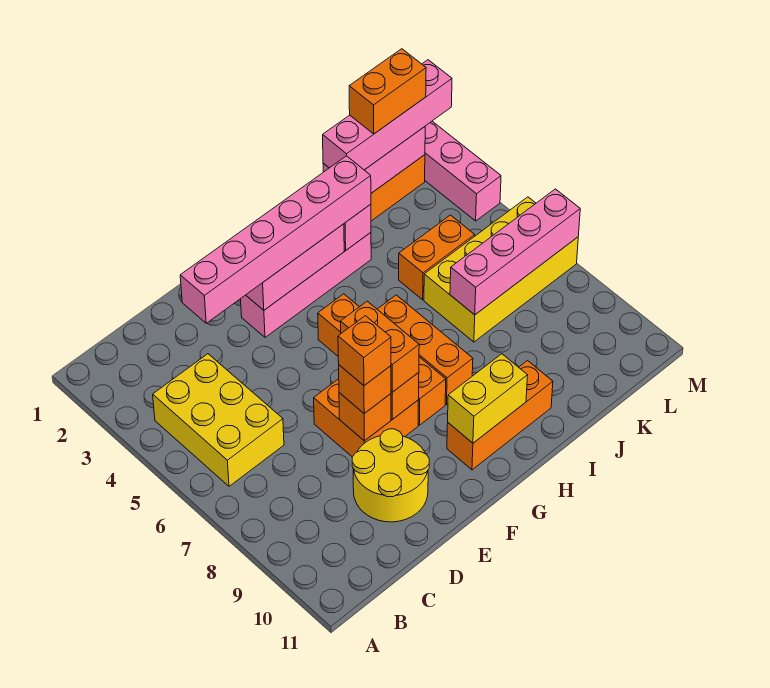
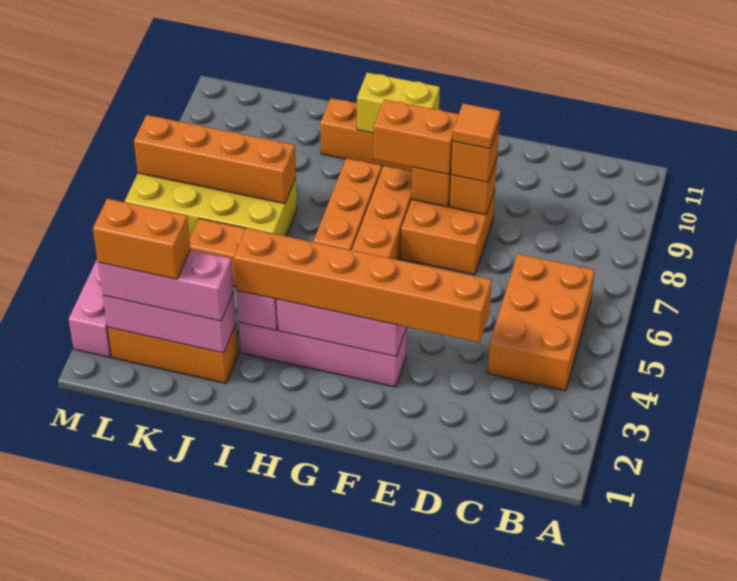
yellow brick B4:C6 level 1 -> orange brick B4:C6 level 1
pink brick D3:I3 level 3 -> orange brick D3:I3 level 3
yellow round brick D9:E10 level 1 -> none
orange brick E8 level 4 -> orange tile E8 level 4
orange brick F7:F8 level 3 -> orange brick F8:G8 level 3
pink brick J2:M2 level 3 -> pink brick J2:L2 level 3
pink brick J7:M7 level 2 -> orange brick J7:M7 level 2

